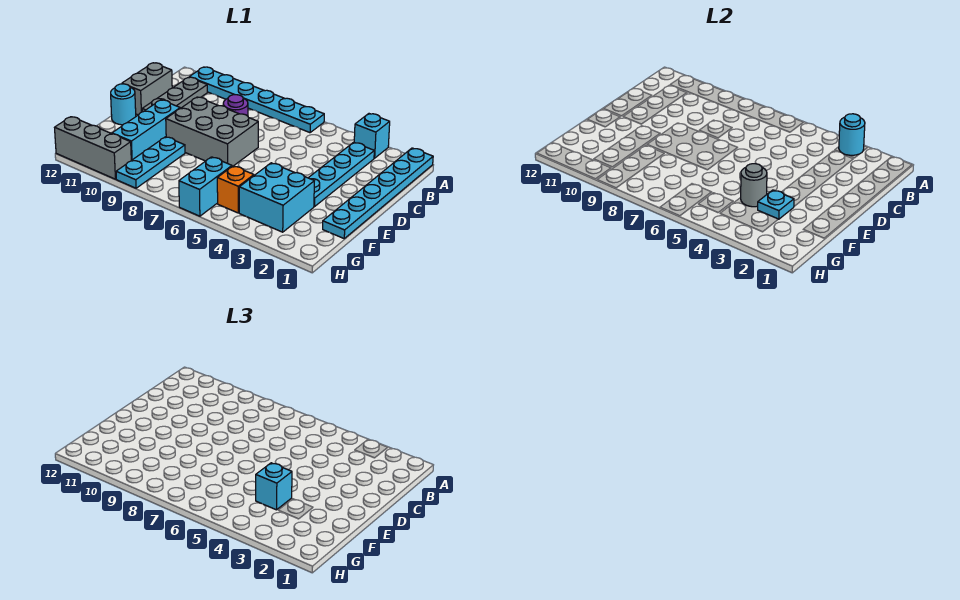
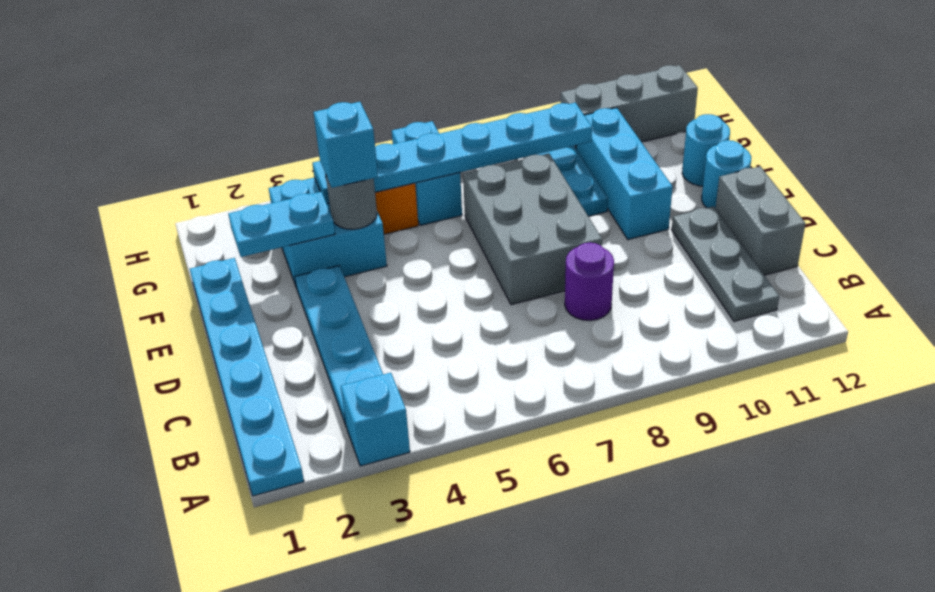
cyan round brick A3 level 2 -> cyan round brick F12 level 1
cyan plate A6:A11 level 1 -> cyan plate G4:G9 level 2
grey brick D7:E9 level 1 -> grey brick D7:F8 level 1
cyan plate F3 level 2 -> cyan plate F2:F3 level 2

